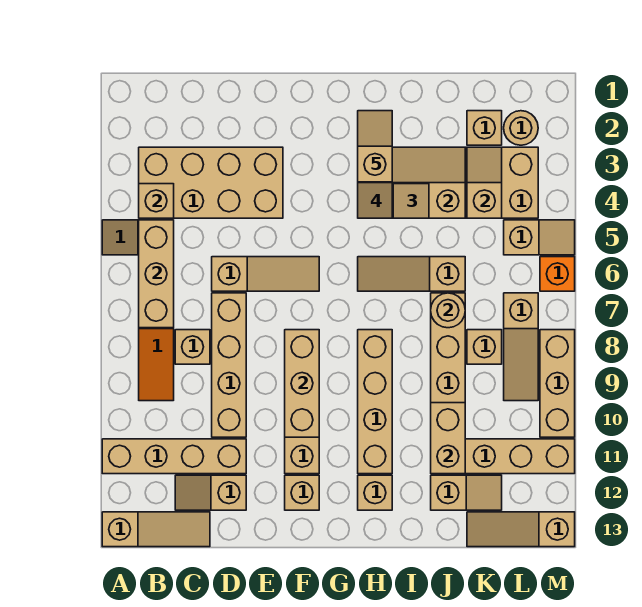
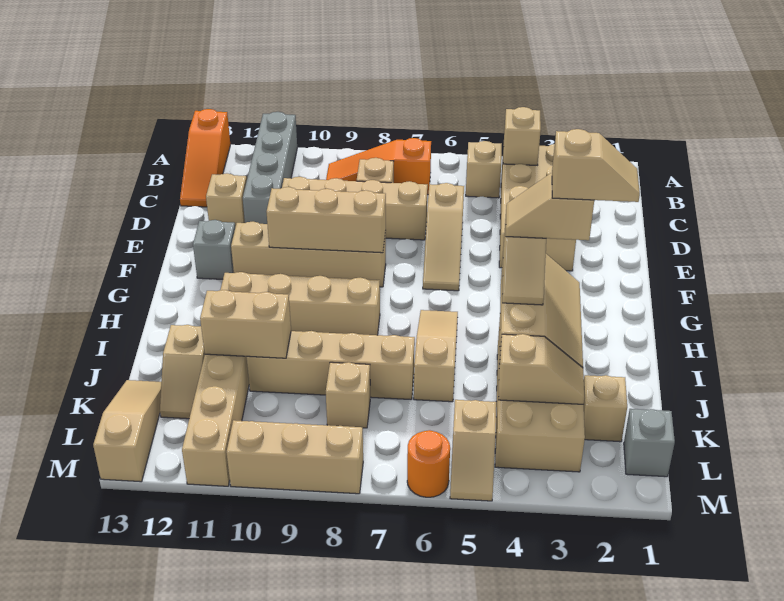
tan brick A11:D11 level 1 -> grey brick A11:D11 level 1
tan slope A13:C13 level 1 top A -> orange slope A13:C13 level 1 top A
tan brick B5:B7 level 2 -> none
tan brick F12 level 1 -> grey brick F12 level 1
tan brick H12 level 1 -> none
tan round brick J7 level 2 -> none
none -> grey brick L1 level 1
tan round brick L2 level 1 -> none
tan slope L7:L9 level 1 top 7 -> none
orange brick M6 level 1 -> orange round brick M6 level 1

